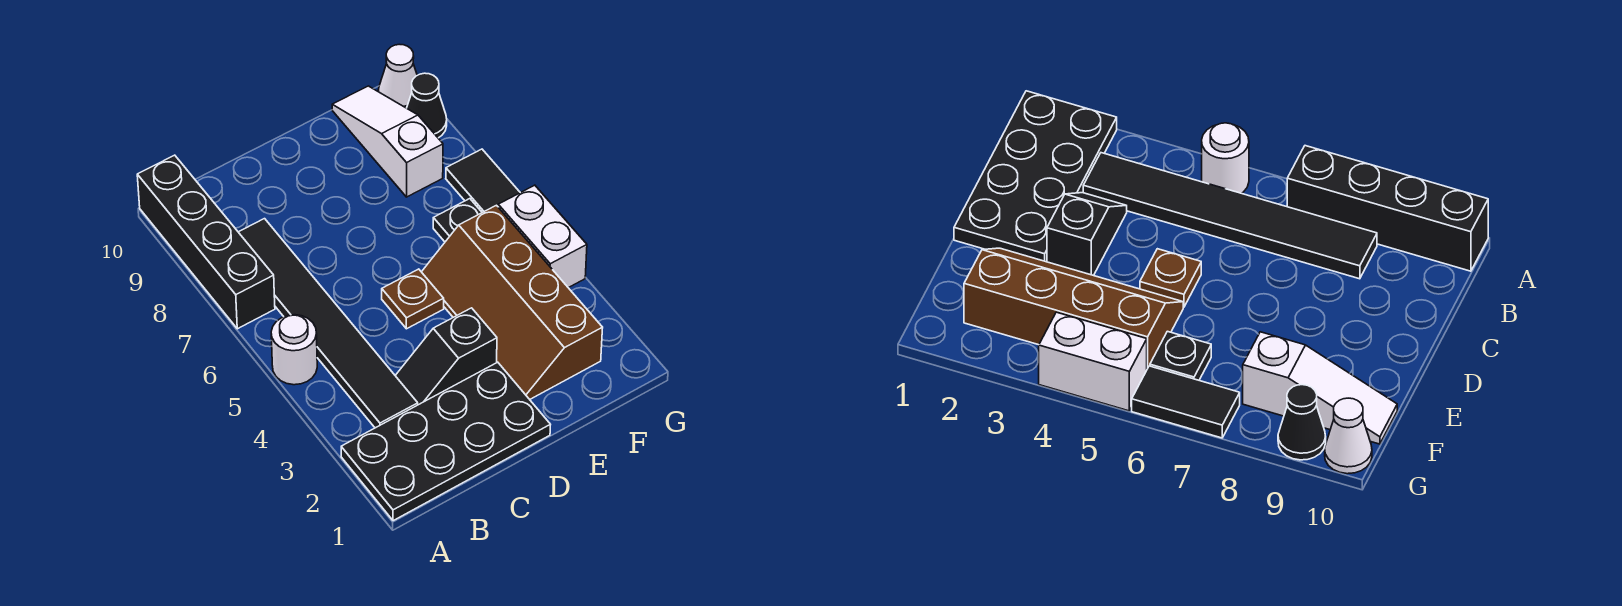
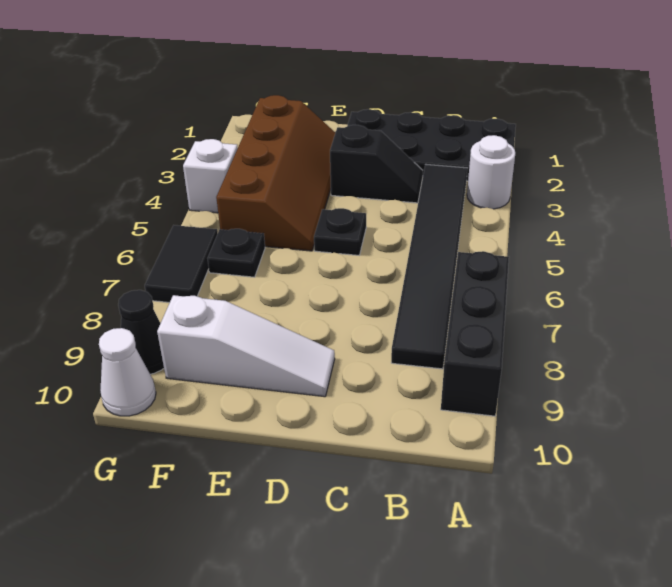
white round brick A5 level 1 -> white round brick A3 level 1
black brick A7:A10 level 1 -> black brick A7:A9 level 1
brown plate D5 level 1 -> black plate D5 level 1
white slope F8:F10 level 1 top 8 -> white slope D9:F9 level 1 top F
white brick G4:G5 level 1 -> white brick G4 level 1

